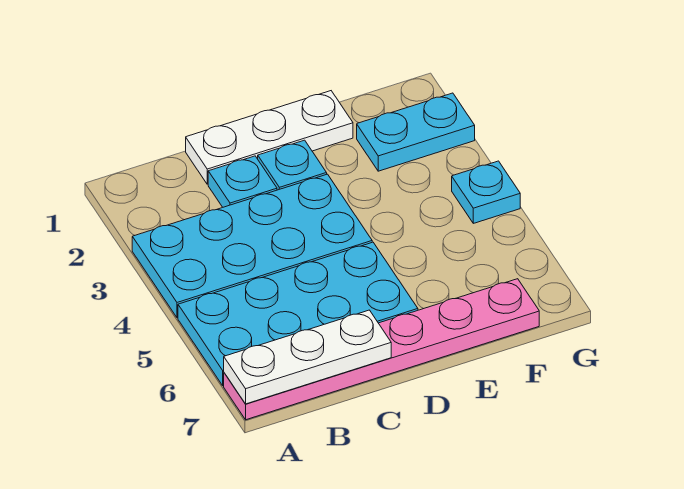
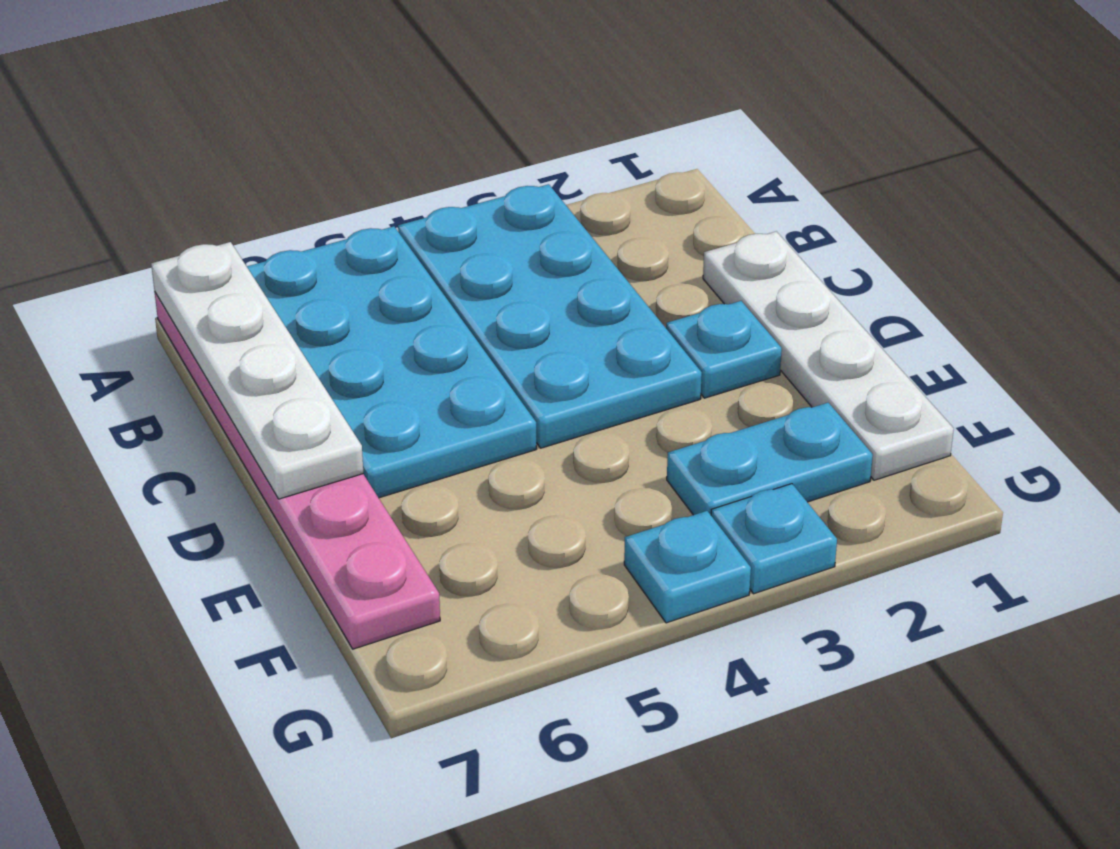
white plate A7:C7 level 2 -> white plate A7:D7 level 2
white plate C1:E1 level 1 -> white plate C1:F1 level 1
cyan plate C2 level 1 -> cyan plate G3 level 1
cyan plate F2:G2 level 1 -> cyan plate F2:F3 level 1

